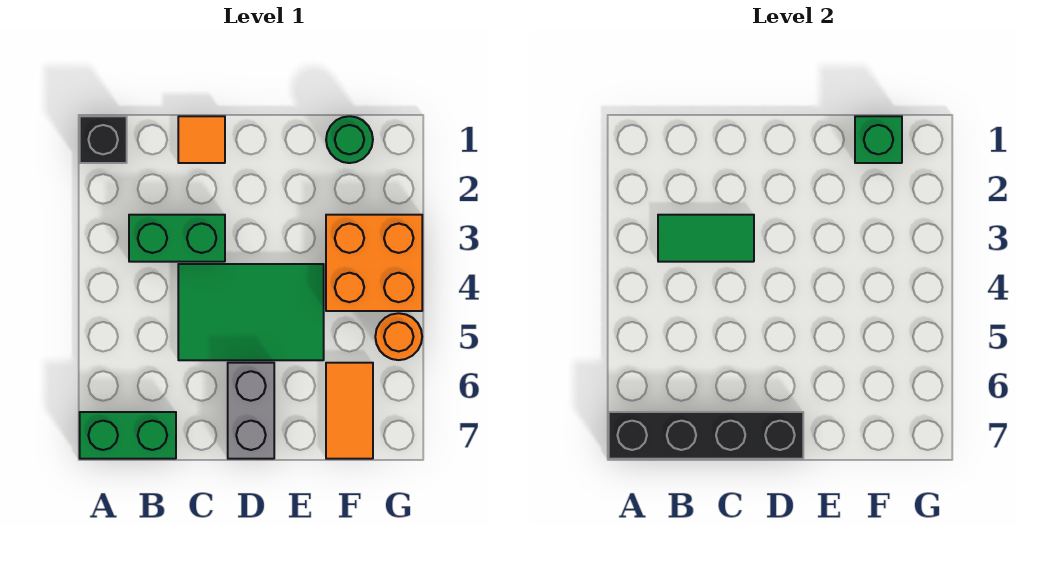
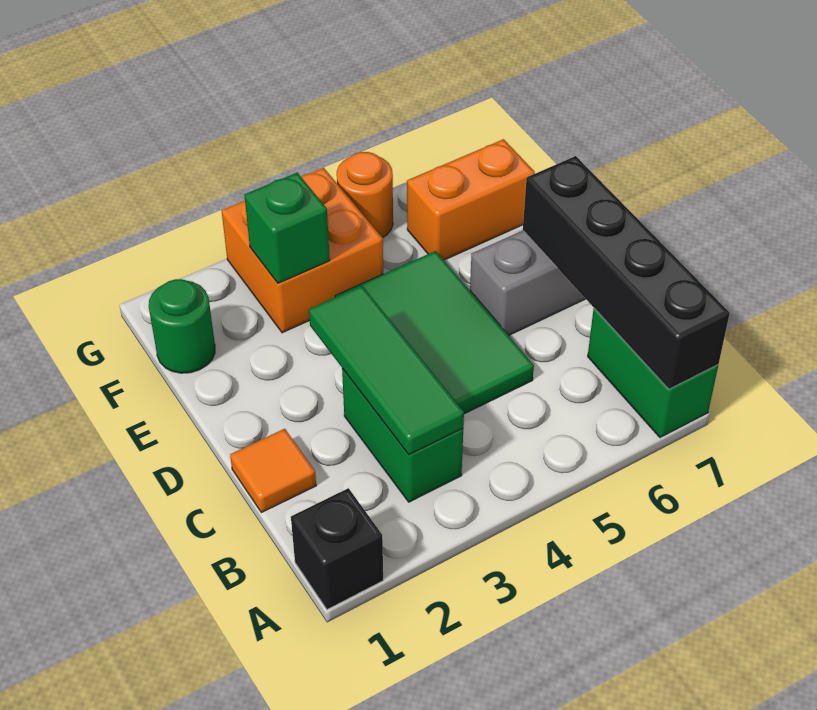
green tile B3:C3 level 2 -> green tile B3:D3 level 2
green brick F1 level 2 -> green brick F3 level 2
orange tile F6:F7 level 1 -> orange brick F6:F7 level 1

